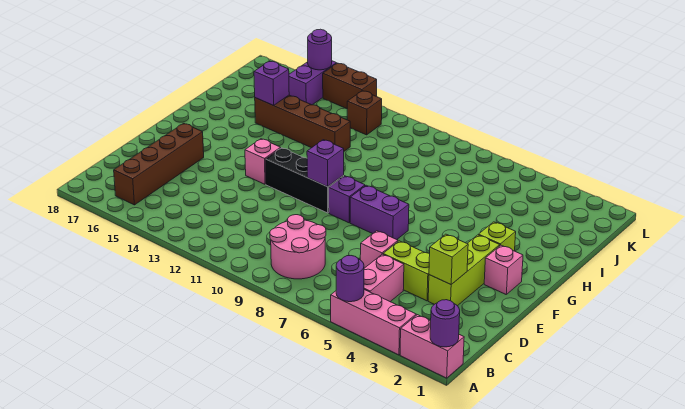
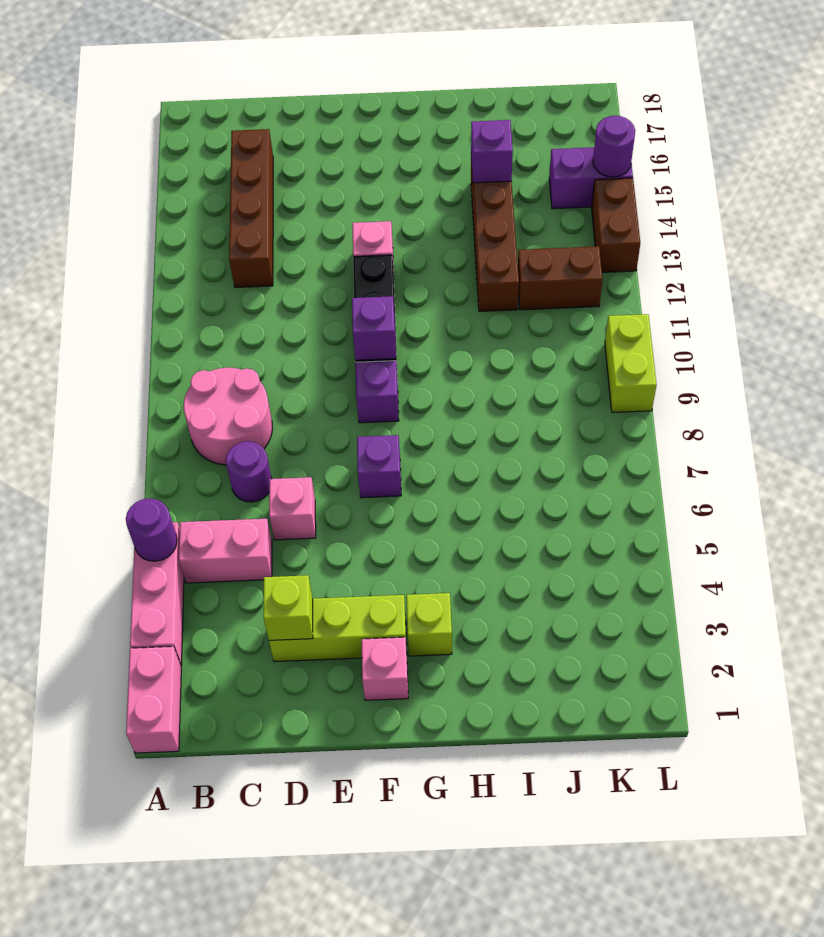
purple round brick A1 level 2 -> purple round brick C7 level 1
brown brick B16:E16 level 1 -> brown brick C13:C16 level 1
lime brick D4:D5 level 1 -> lime brick L9:L10 level 1
purple brick F7:F8 level 1 -> purple brick F7 level 1
brown brick K12 level 1 -> brown brick J12:K12 level 1

